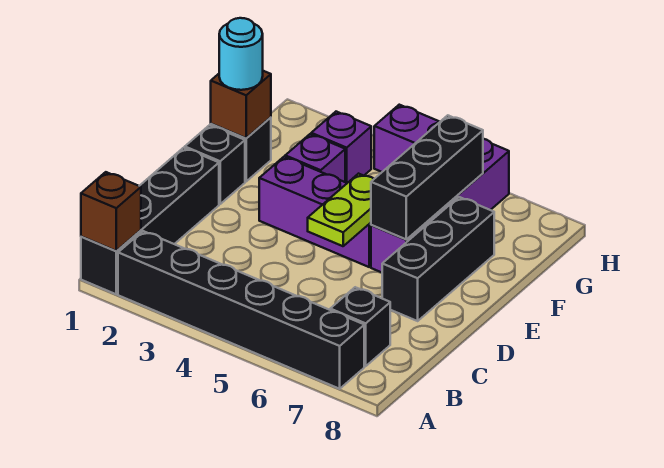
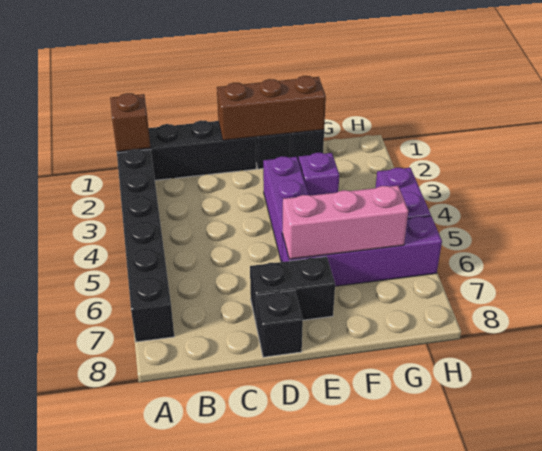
black brick B7 level 1 -> black brick D8 level 1
lime plate D5:E5 level 2 -> none
black brick D7:F7 level 1 -> black brick D7:E7 level 1
black brick E6:G6 level 2 -> pink brick E6:G6 level 2
brown brick F1 level 2 -> brown brick D1:F1 level 2
cyan round brick F1 level 3 -> none
purple brick G3 level 1 -> none

